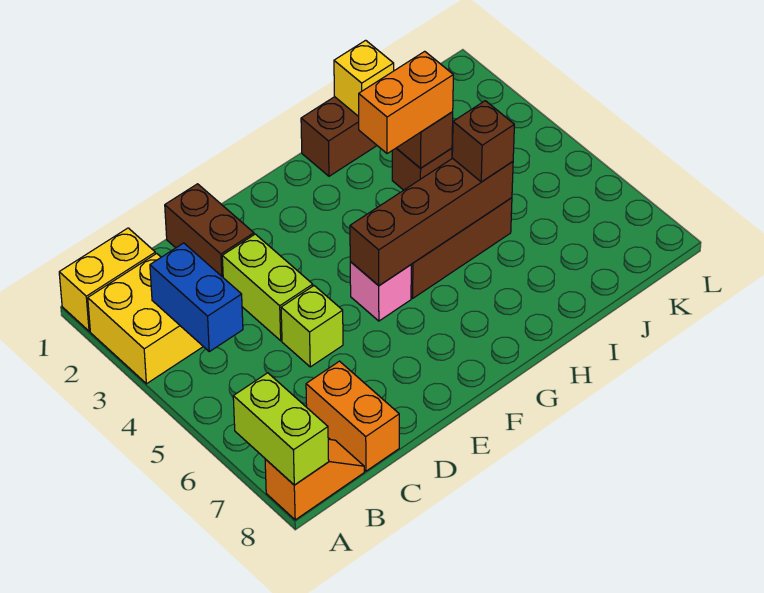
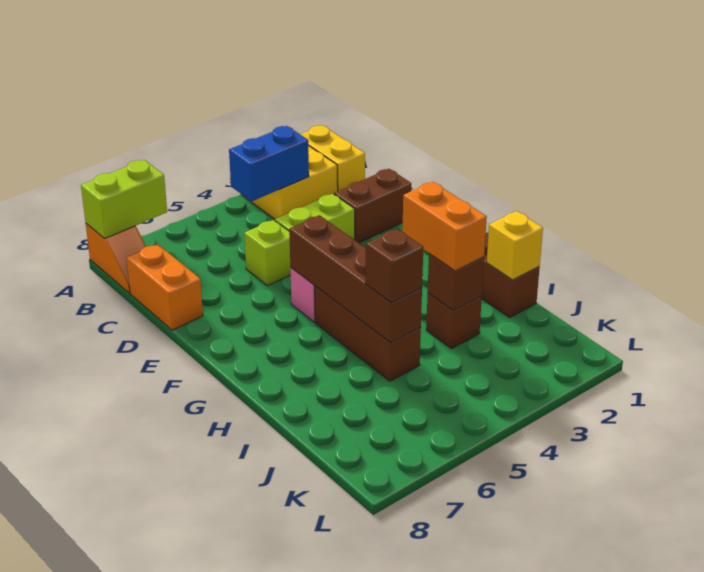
orange brick C7:C8 level 1 -> orange brick C8:D8 level 1

